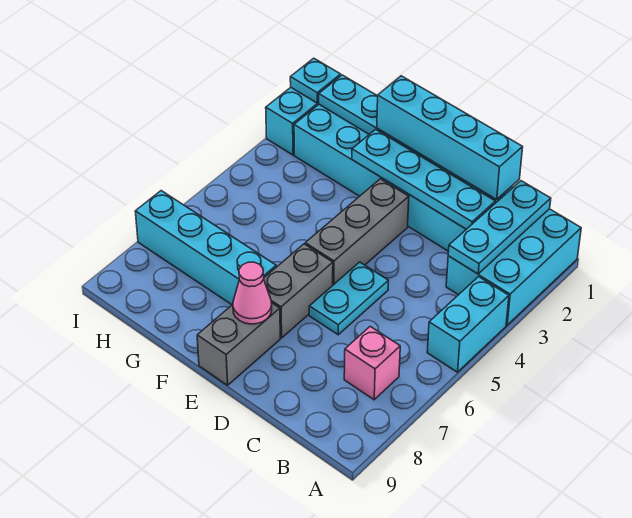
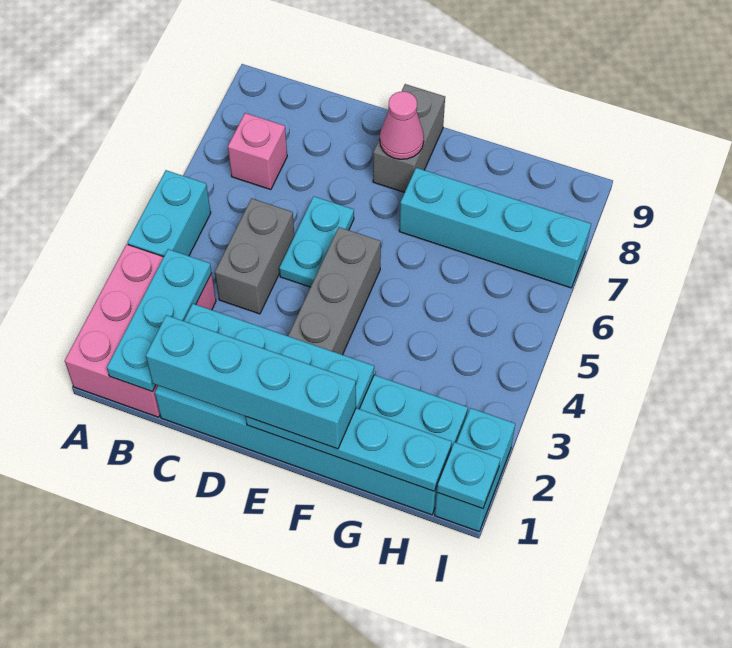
cyan brick A1:B3 level 1 -> pink brick A1:B3 level 1
grey brick E6:E7 level 1 -> grey brick C4:C5 level 1

